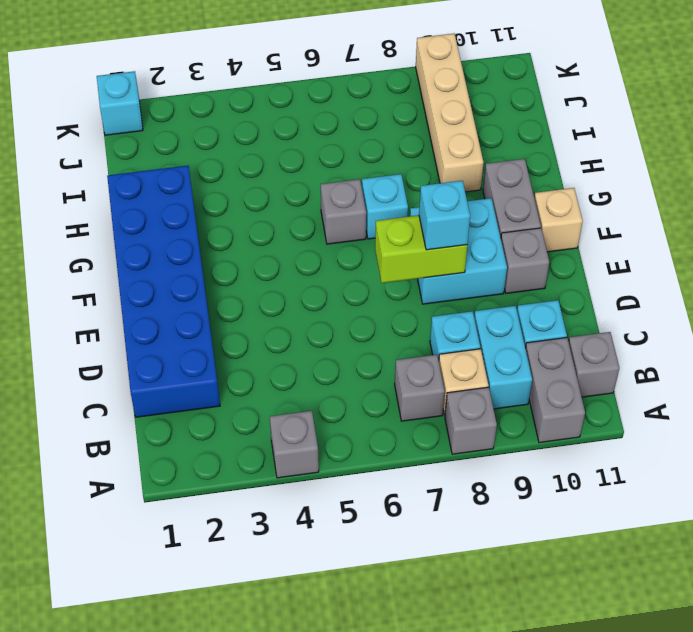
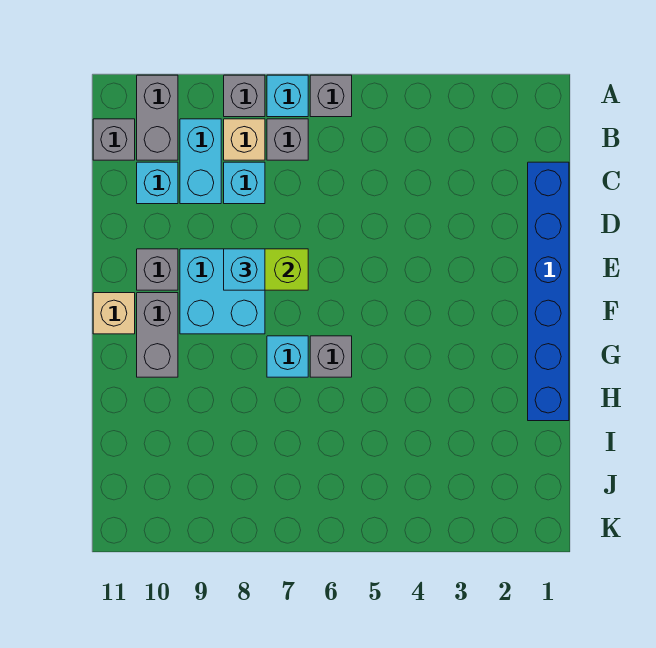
grey brick A4 level 1 -> grey brick A6 level 1
blue brick C1:H2 level 1 -> blue brick C1:H1 level 1
tan brick H9:K9 level 1 -> none
cyan brick K1 level 1 -> cyan brick A7 level 1

